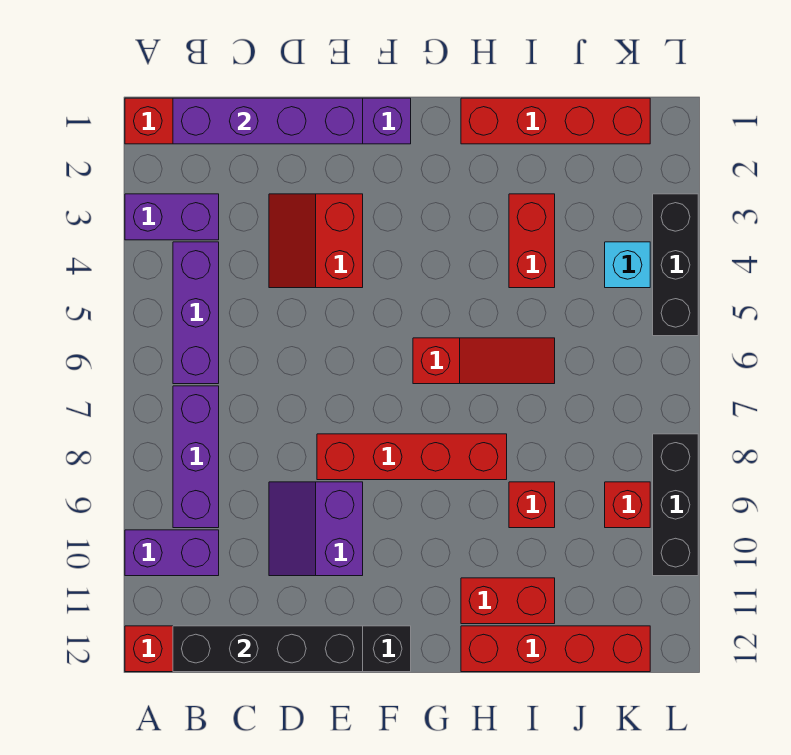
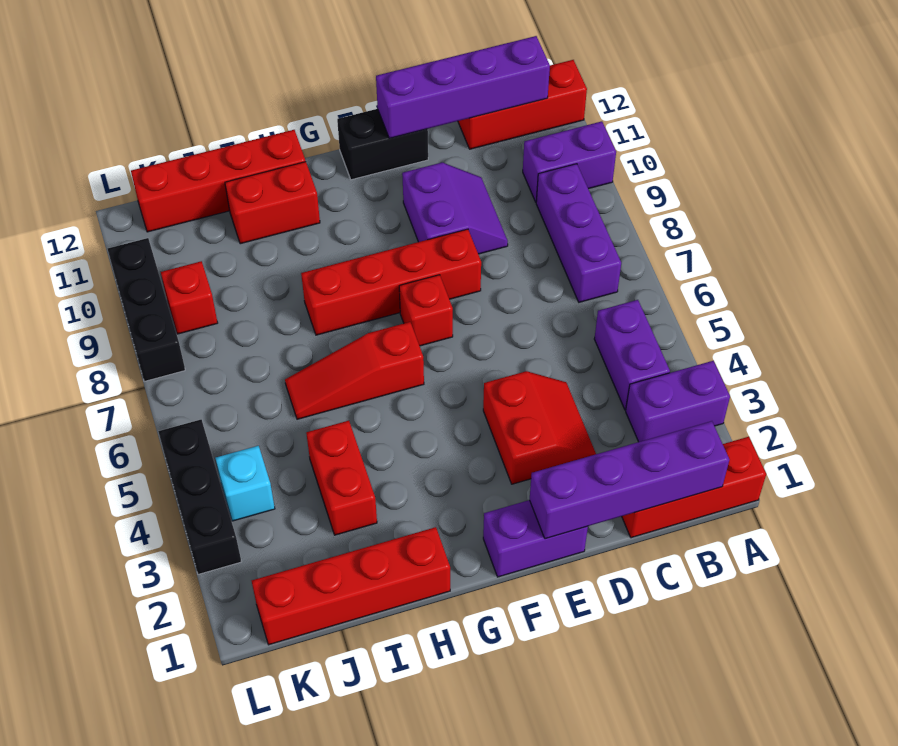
purple brick B4:B6 level 1 -> purple brick B4:B5 level 1
black brick B12:E12 level 2 -> purple brick B12:E12 level 2
red brick I9 level 1 -> red brick F7 level 1

